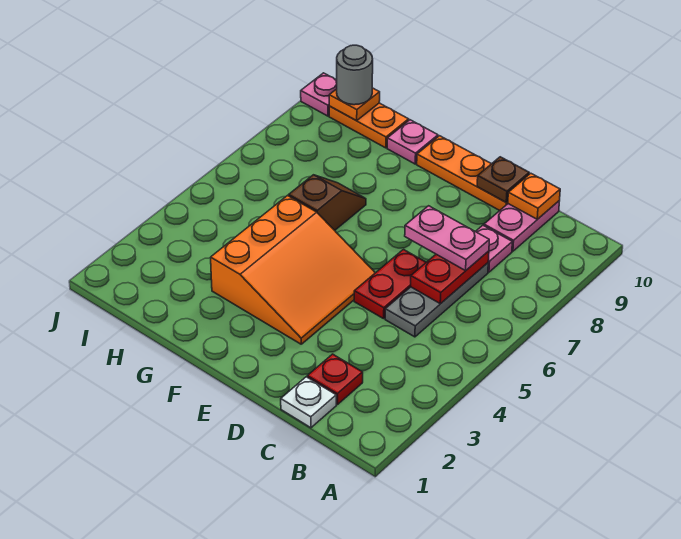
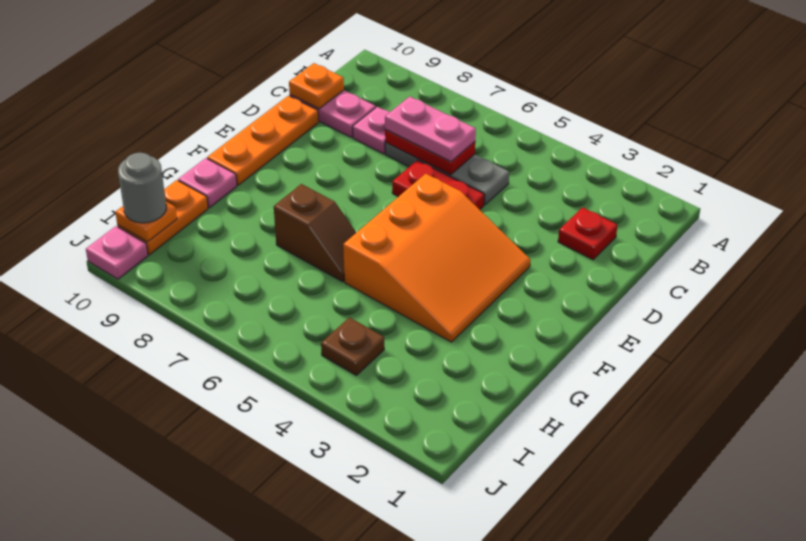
white plate C1 level 1 -> none
pink plate C7:D7 level 3 -> pink plate C6:C7 level 3
brown plate D10 level 2 -> brown plate I4 level 1
orange slope E3:G5 level 1 top G -> orange slope E3:G5 level 1 top 5
brown slope G6:G7 level 1 top 6 -> brown slope G6:G7 level 1 top 7

